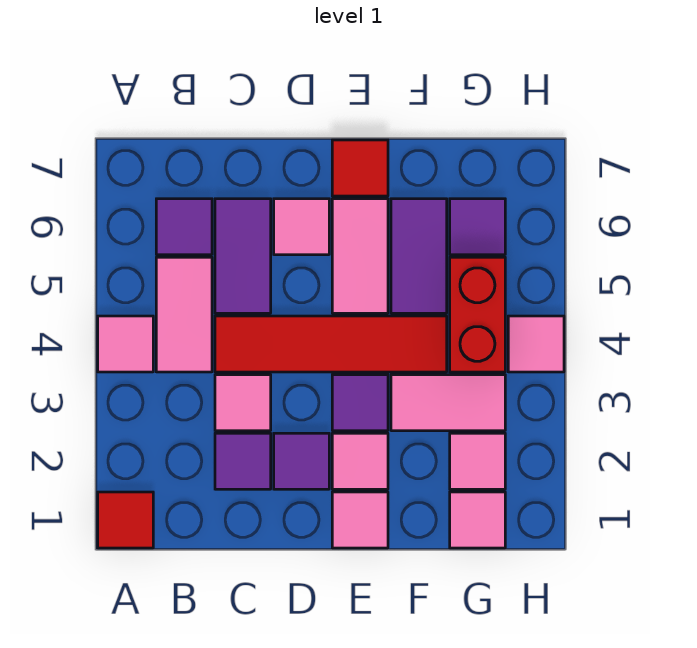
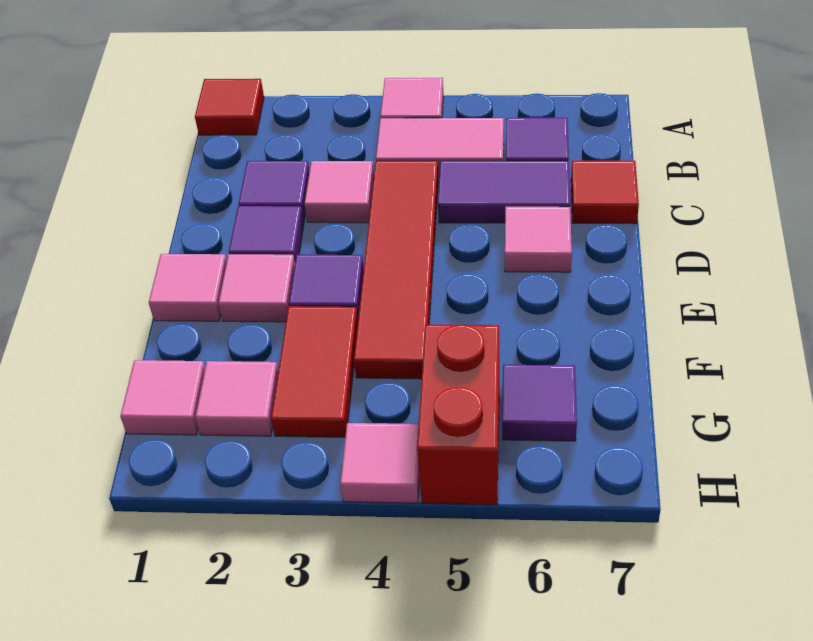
pink tile E5:E6 level 1 -> none
red tile E7 level 1 -> red tile C7 level 1
pink tile F3:G3 level 1 -> red tile F3:G3 level 1
purple tile F5:F6 level 1 -> none
red brick G4:G5 level 1 -> red brick G5:H5 level 1

